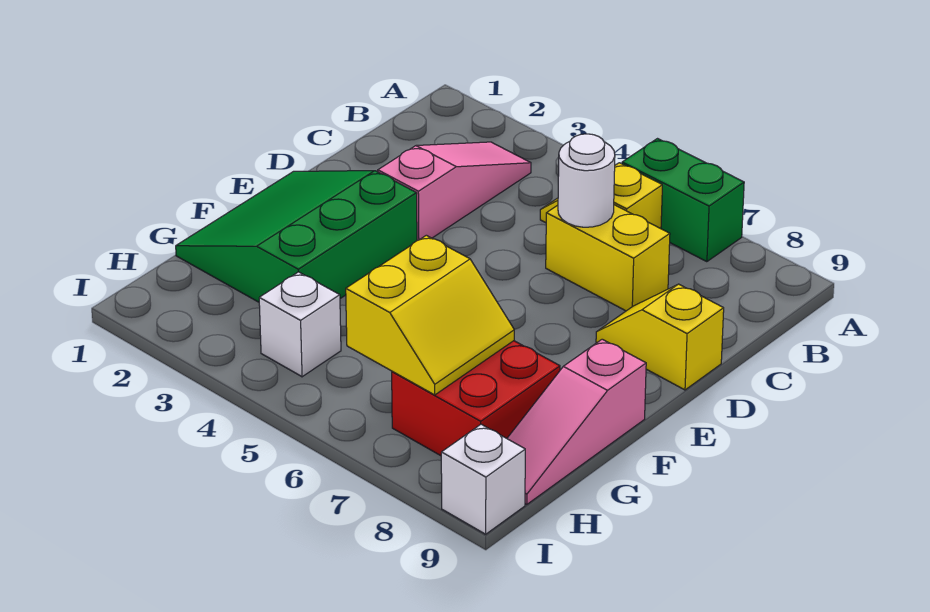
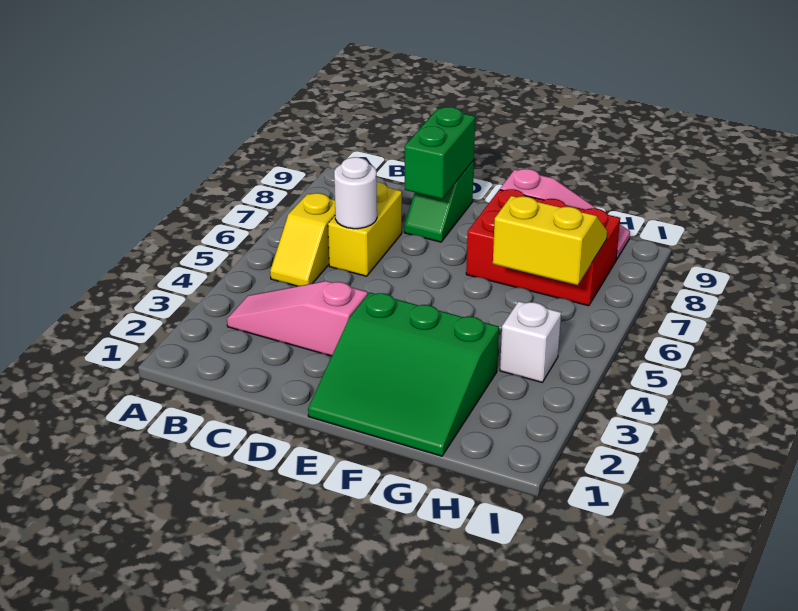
green brick A6:A7 level 1 -> green brick D8:D9 level 2
yellow slope D8:D9 level 1 top 9 -> green slope D8:D9 level 1 top 9
red brick G7:H8 level 1 -> red brick F7:H8 level 1
white brick I9 level 1 -> none

